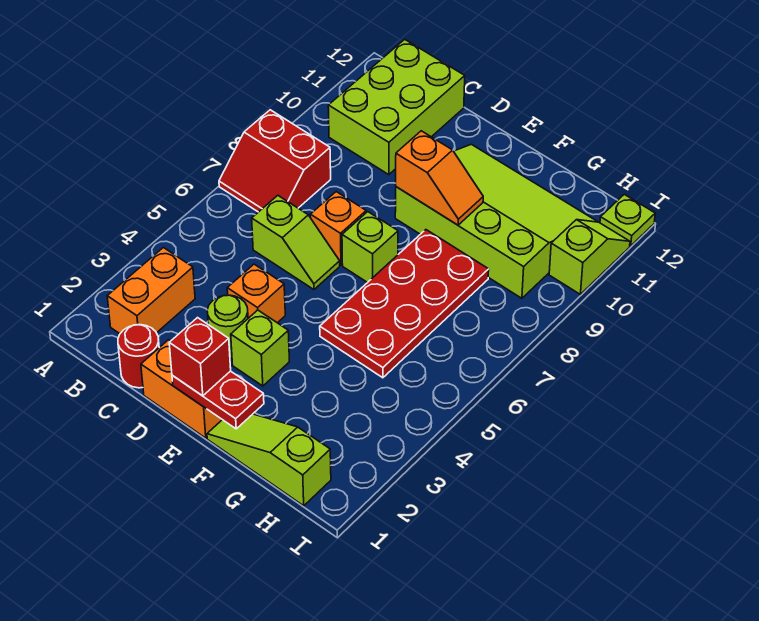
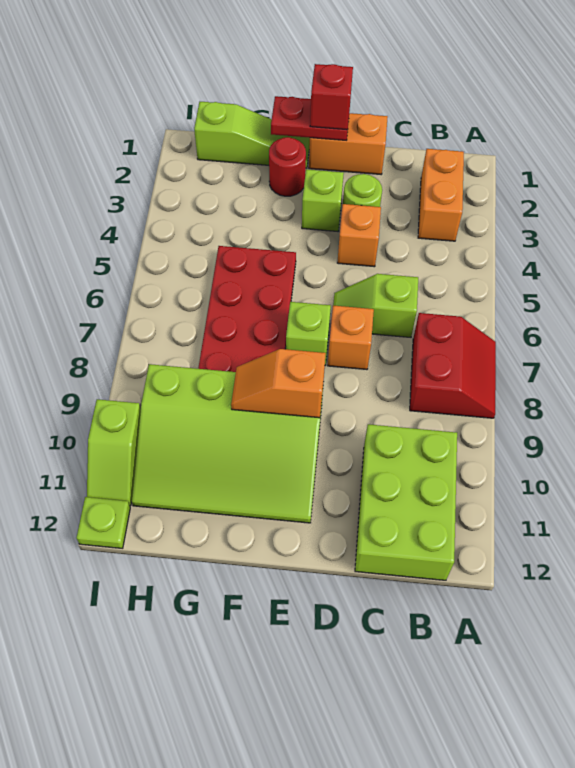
red slope A7:B8 level 1 top 8 -> red slope A7:B8 level 1 top B
red round brick C1 level 1 -> red round brick F2 level 1

